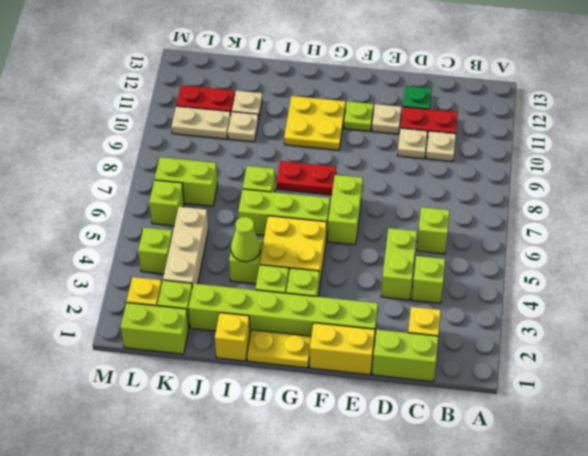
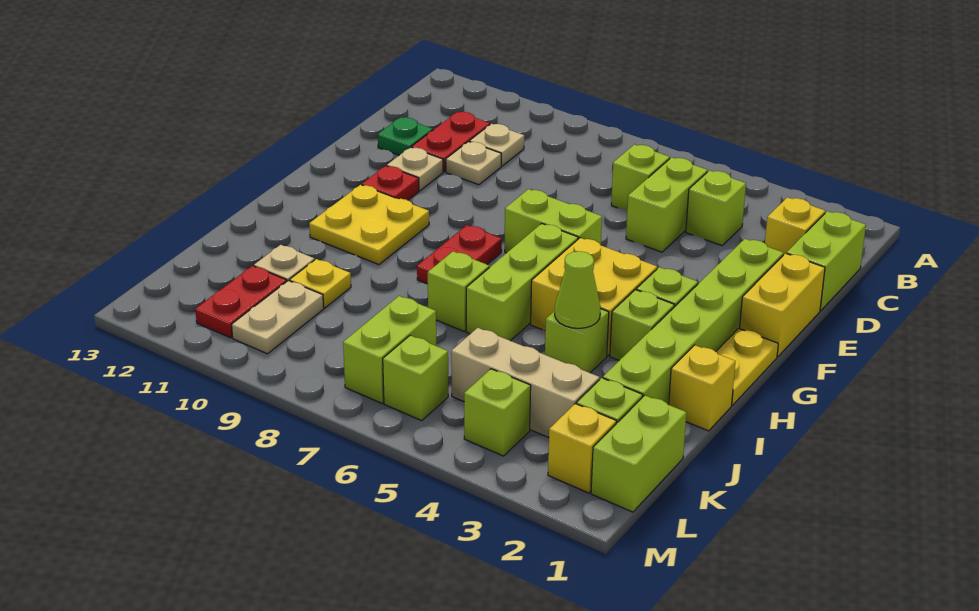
lime brick D4:D5 level 1 -> lime brick C5:D5 level 1
lime plate F11 level 1 -> red plate F11 level 1
tan plate J10 level 1 -> yellow plate J10 level 1

